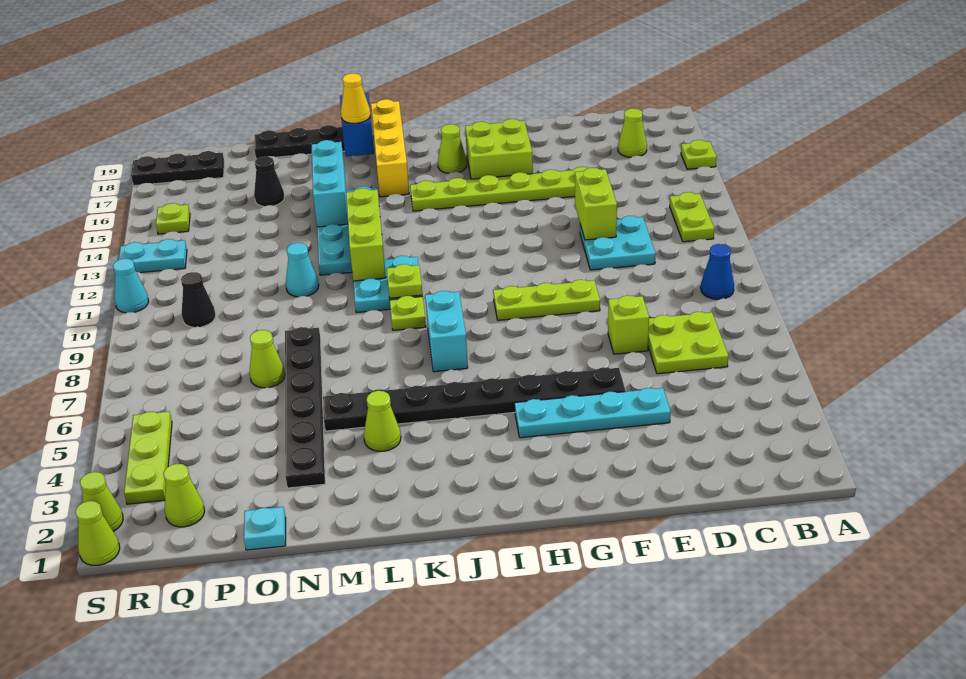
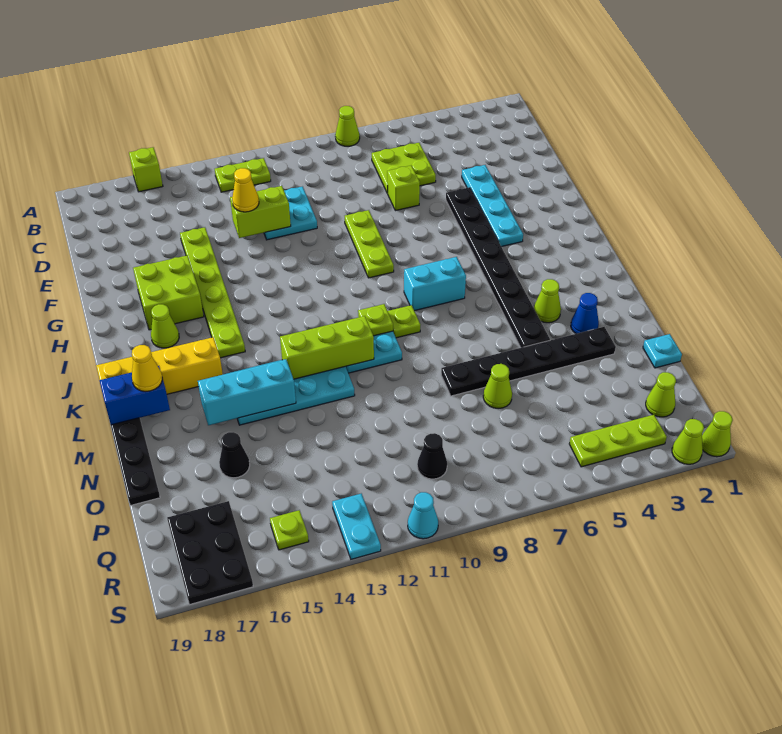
lime plate A16 level 1 -> lime brick A16 level 1
blue cone B9 level 1 -> blue cone M3 level 1
lime cone C17 level 1 -> lime cone A8 level 1
none -> yellow cone E13 level 3
cyan cone N11 level 1 -> none
black plate Q18:S18 level 1 -> black plate Q17:S18 level 1

